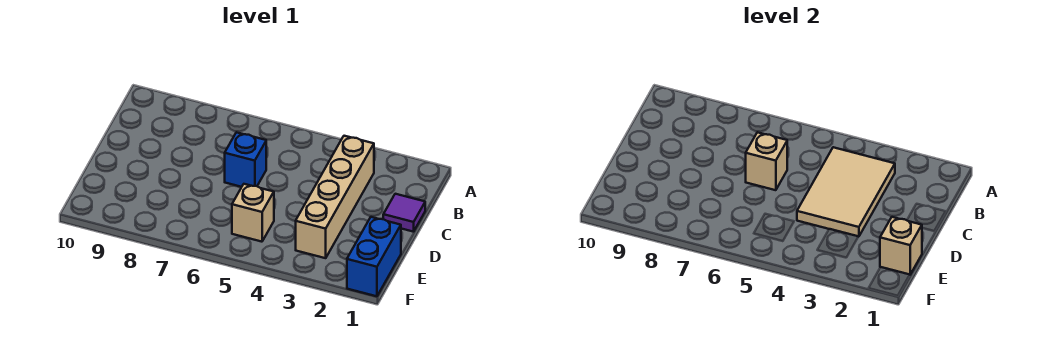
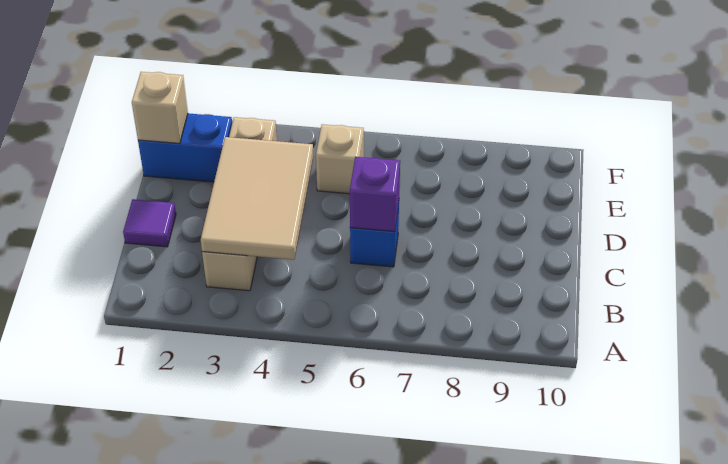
tan brick C6 level 2 -> purple brick C6 level 2
blue brick E1:F1 level 1 -> blue brick E1:E2 level 1

